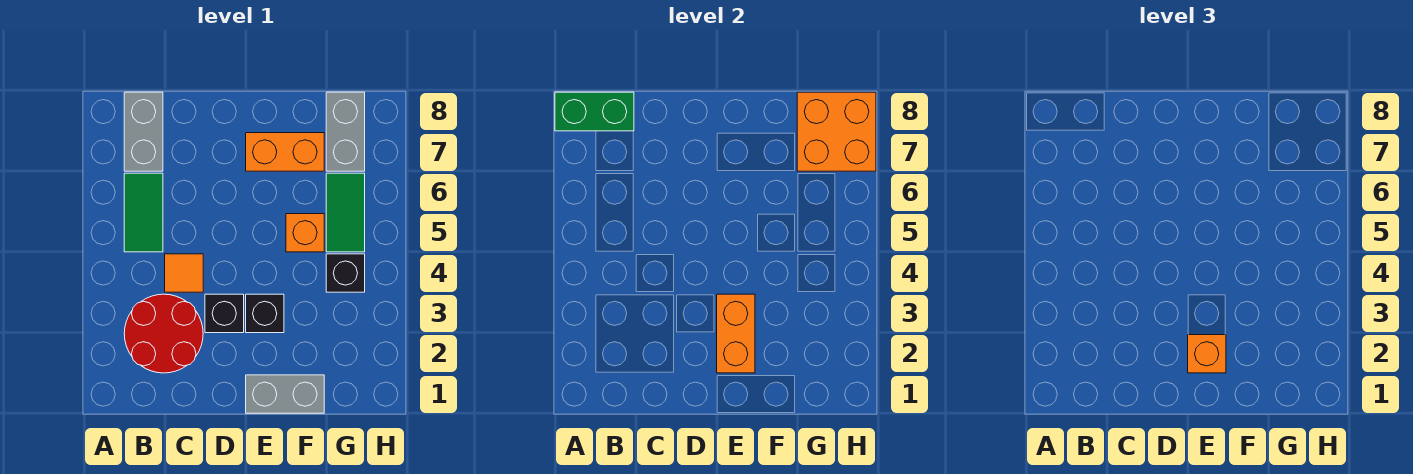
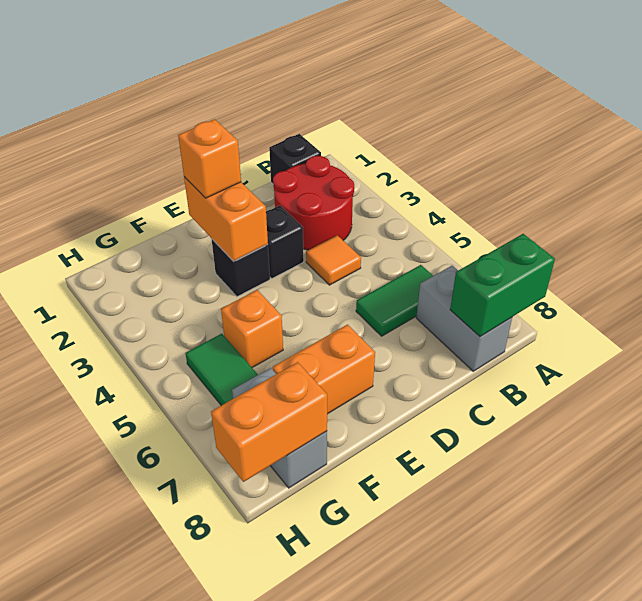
green tile B5:B6 level 1 -> green tile B6:C6 level 1
grey brick E1:F1 level 1 -> none
black brick G4 level 1 -> black brick B1 level 1
orange brick G7:H8 level 2 -> orange brick G8:H8 level 2

